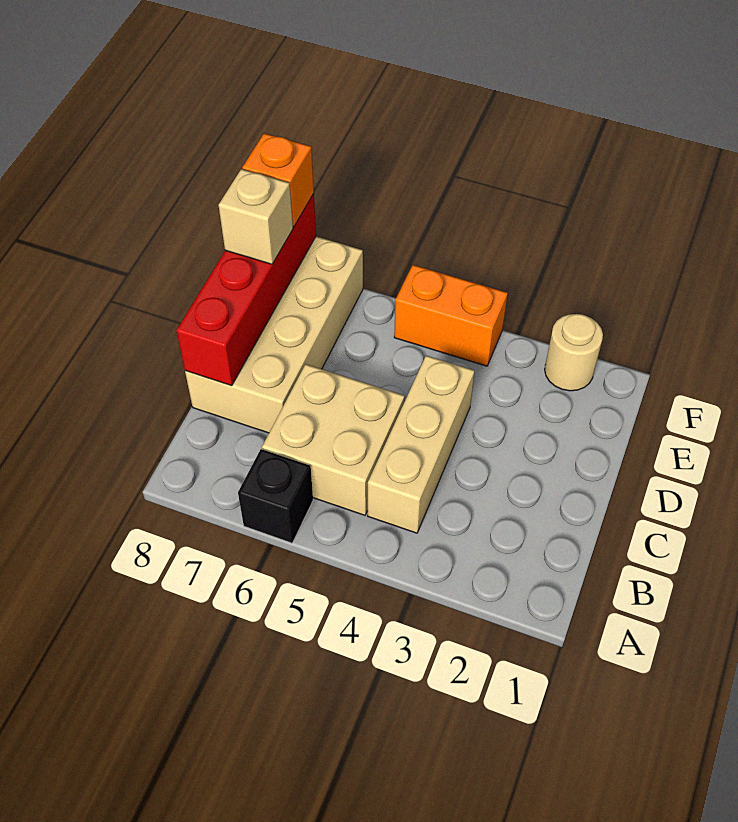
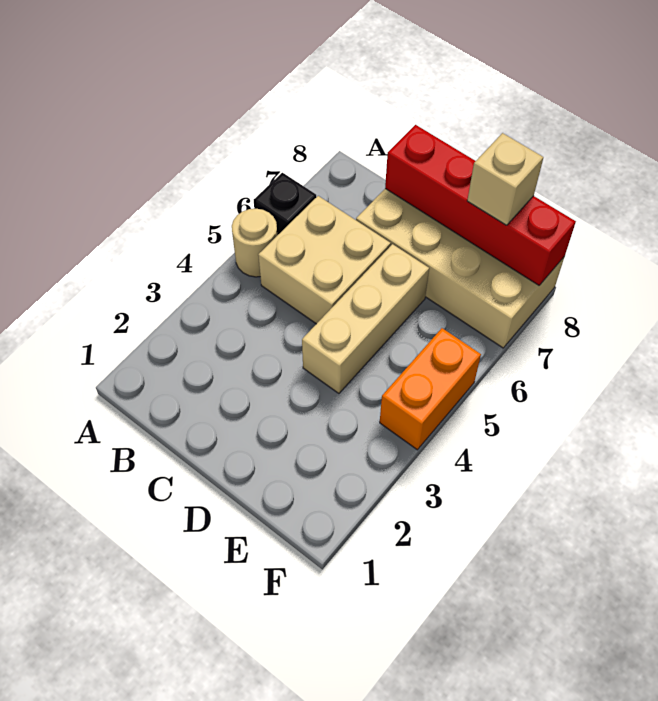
tan brick B4:D4 level 1 -> tan brick D4:D6 level 1
tan round brick F2 level 1 -> tan round brick A5 level 1
orange brick F8 level 3 -> none

